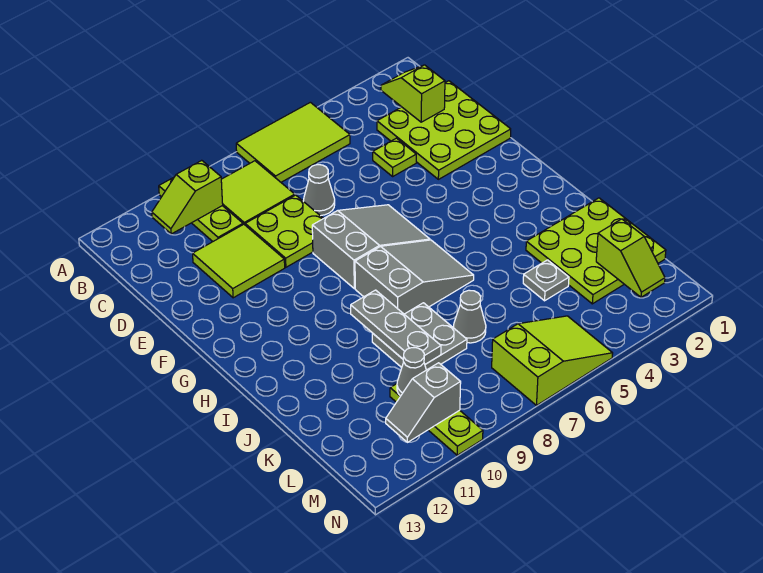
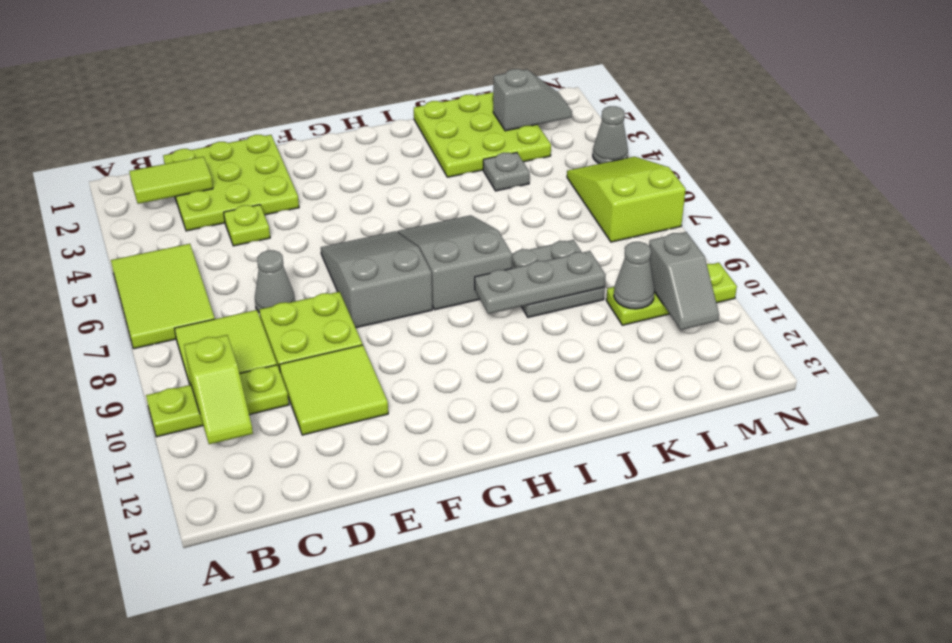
lime slope B2:C2 level 2 top C -> lime tile B2:C2 level 2
grey cone K7 level 1 -> grey cone N4 level 1
lime slope L2:M2 level 2 top L -> grey slope L2:M2 level 2 top L

